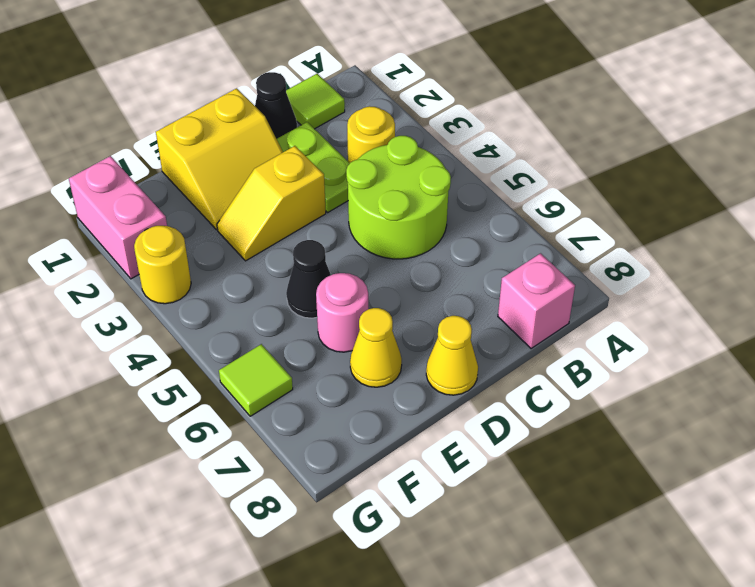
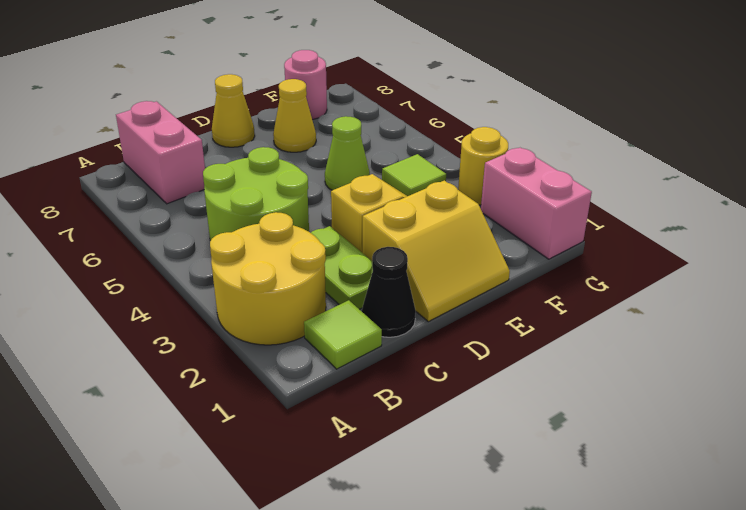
yellow round brick B3 level 1 -> yellow round brick A2:B3 level 1
pink brick B8 level 1 -> pink brick B7:B8 level 1
yellow slope D1:E2 level 1 top 1 -> yellow slope D1:E2 level 1 top 2
black cone E5 level 1 -> lime cone E5 level 1
pink round brick E6 level 1 -> pink round brick F8 level 1
lime tile G6 level 1 -> lime tile F4 level 1

